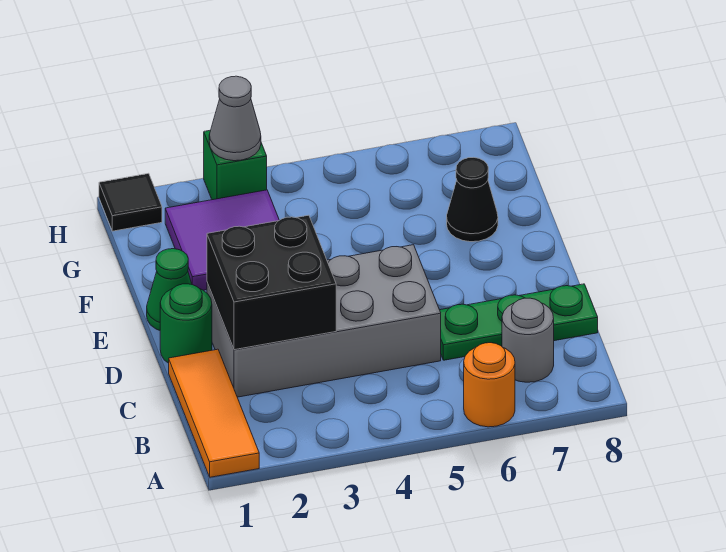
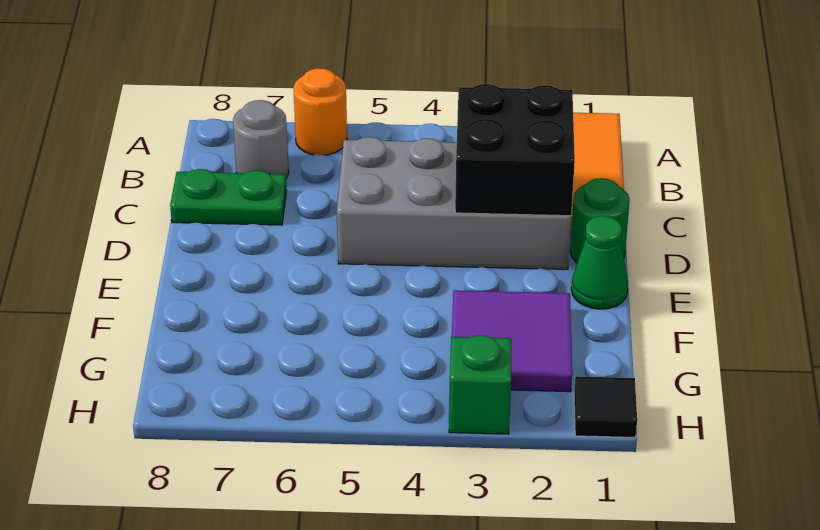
green plate C6:C8 level 1 -> green plate C7:C8 level 1
black cone F7 level 1 -> none
grey cone H3 level 2 -> none

